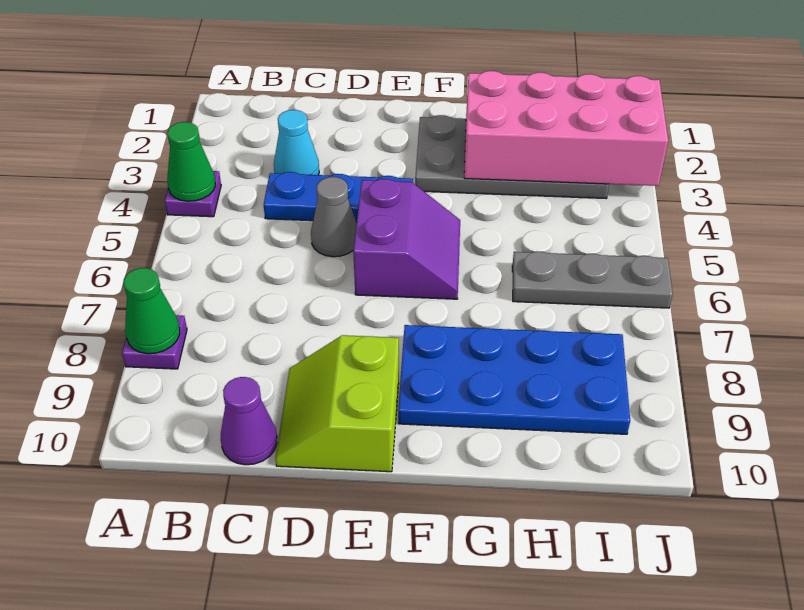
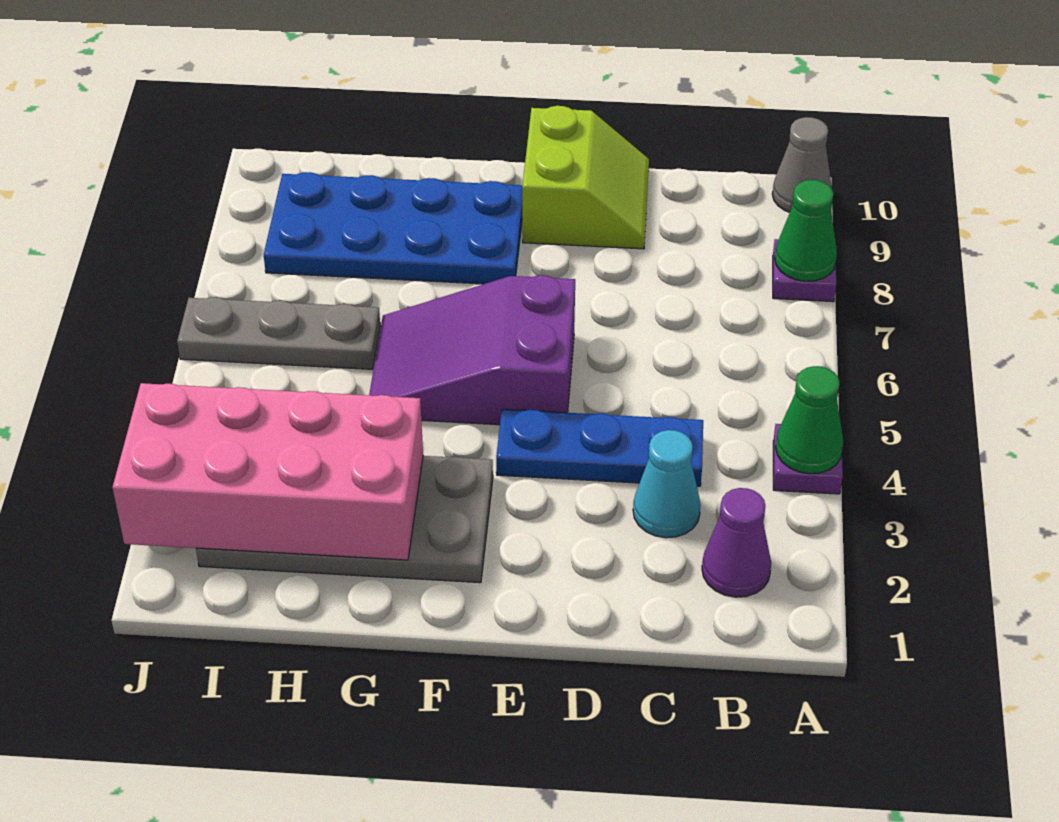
purple cone C10 level 1 -> purple cone B2 level 1
grey cone D5 level 1 -> grey cone A10 level 1
purple slope E5:F6 level 1 top E -> purple slope E5:G6 level 1 top E

